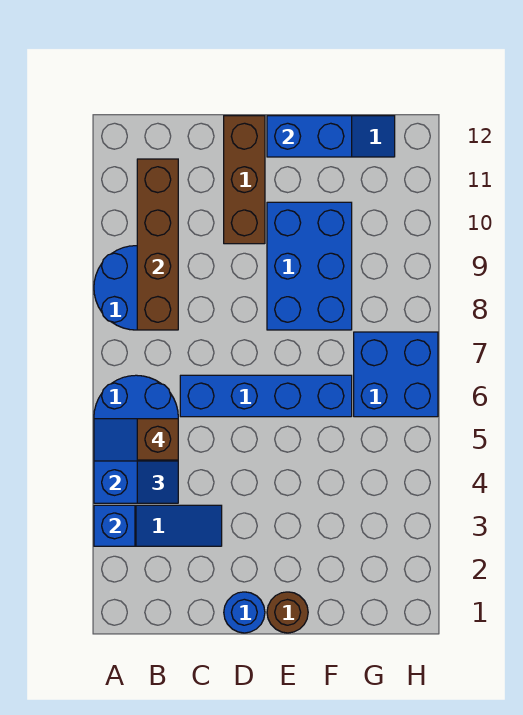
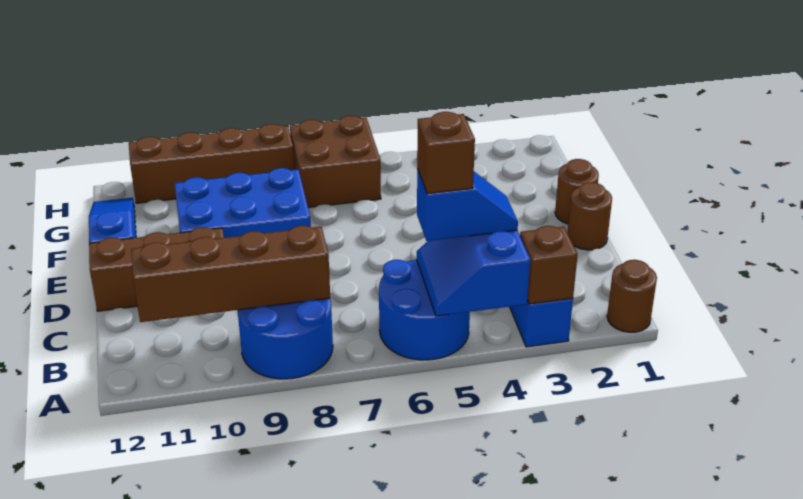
none -> brown round brick A1 level 1
blue brick A3 level 2 -> brown brick A3 level 2
blue brick C6:F6 level 1 -> none
blue round brick D1 level 1 -> brown round brick D1 level 1
blue brick E12:F12 level 2 -> none
blue brick G6:H7 level 1 -> brown brick G6:H7 level 1
none -> brown brick H8:H11 level 1

